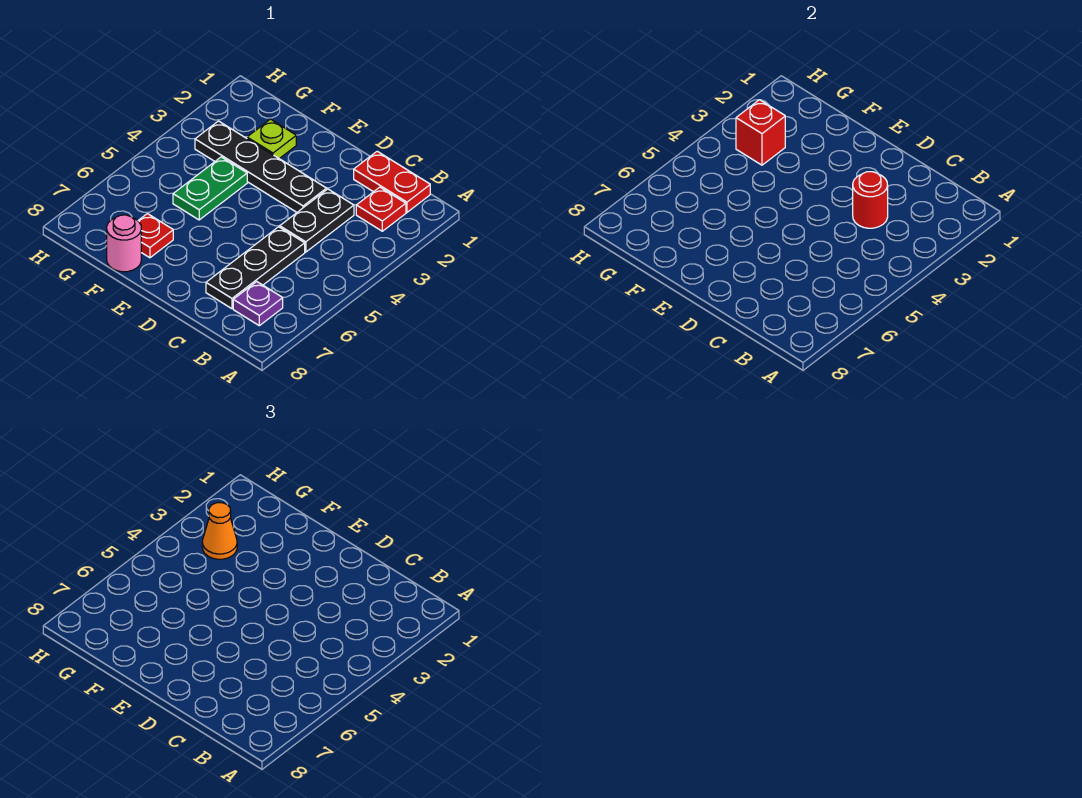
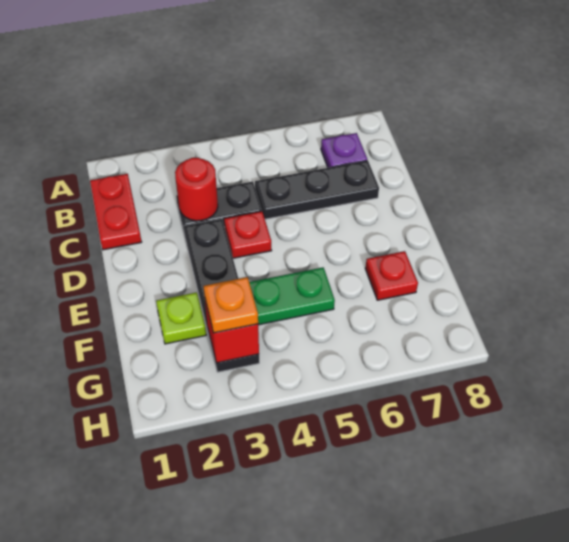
red plate B2 level 1 -> red plate D4 level 1
pink round brick F8 level 1 -> none
orange cone G3 level 3 -> orange plate G3 level 3

